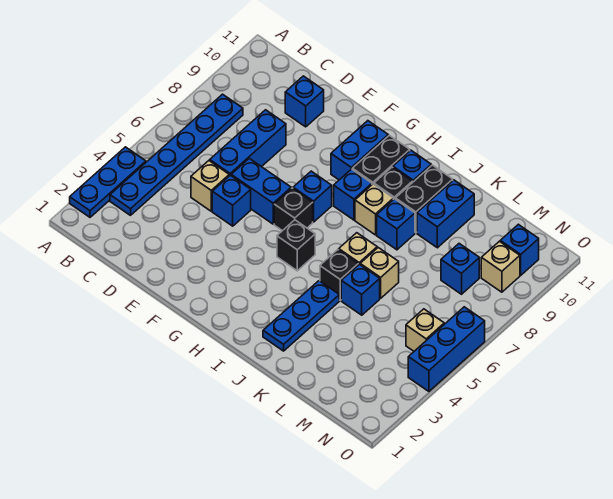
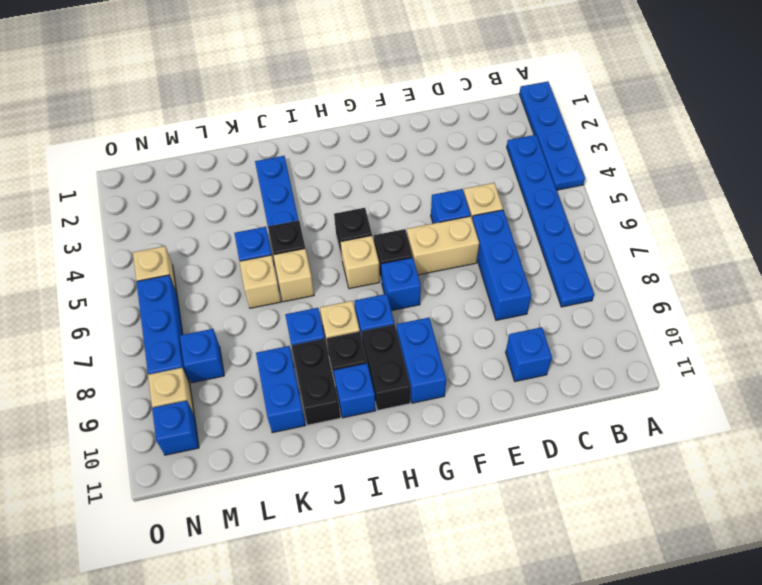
blue plate A2:A4 level 1 -> blue plate A1:A4 level 1
blue brick E6:F6 level 1 -> tan brick E6:F6 level 1
none -> tan brick H6 level 1
blue brick O4:O6 level 1 -> blue brick N6:N8 level 1

